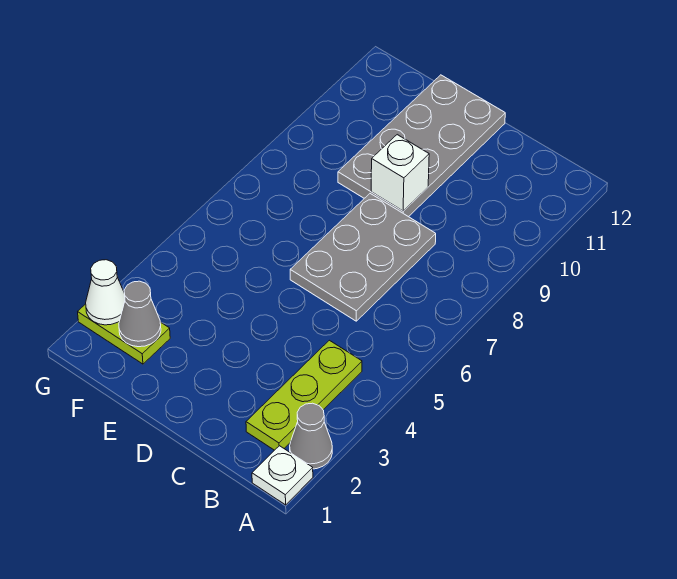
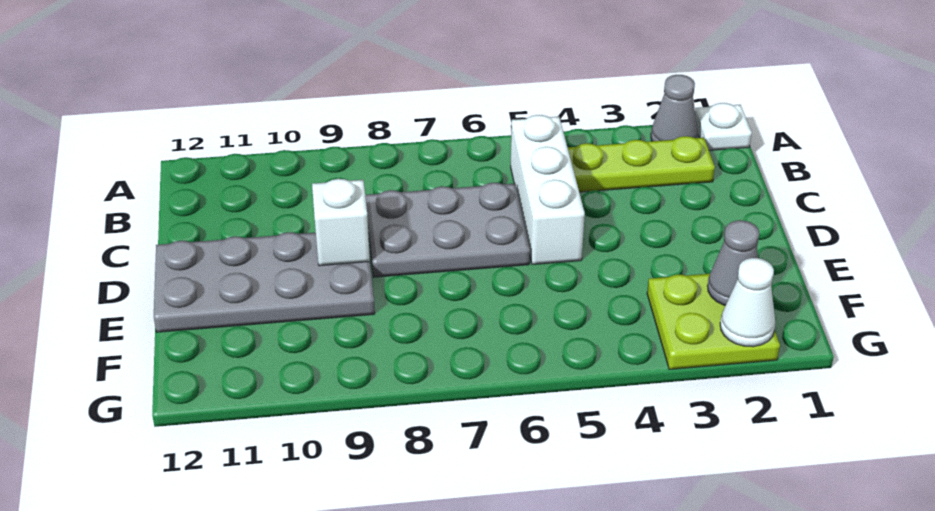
none -> white brick B5:D5 level 1
lime plate F2:G2 level 1 -> lime plate F2:G3 level 1

